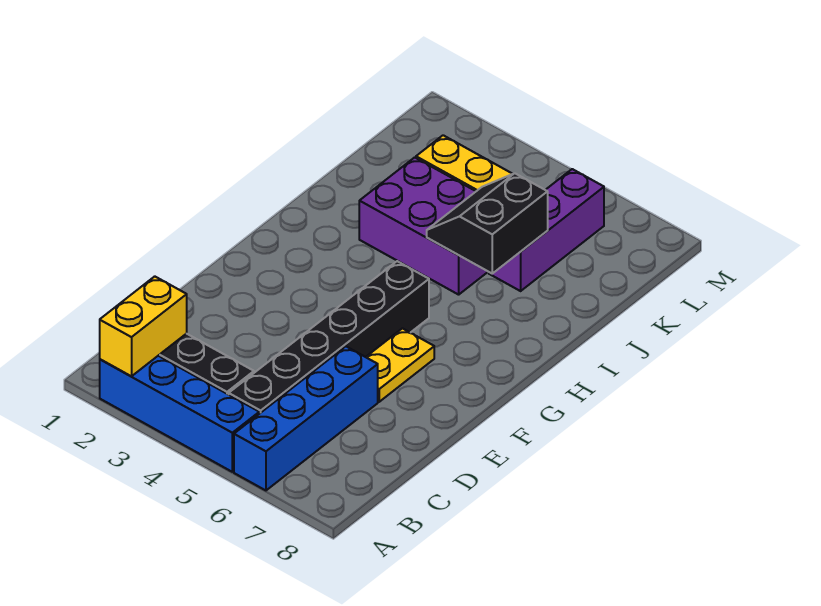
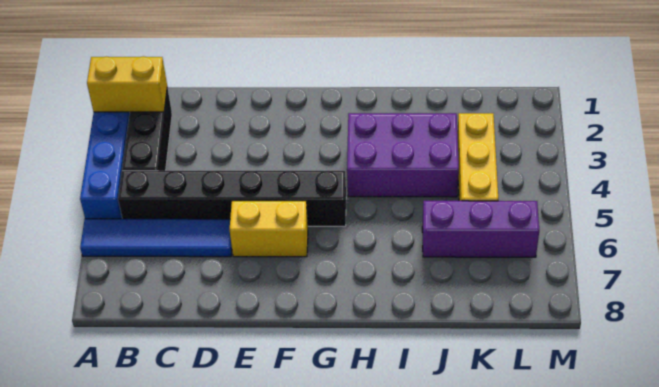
blue brick A6:D6 level 1 -> blue tile A6:D6 level 1
yellow plate E6:F6 level 1 -> yellow brick E6:F6 level 1
purple brick I3:J5 level 1 -> purple brick H3:J4 level 1
black slope I5:J6 level 2 top 6 -> none

